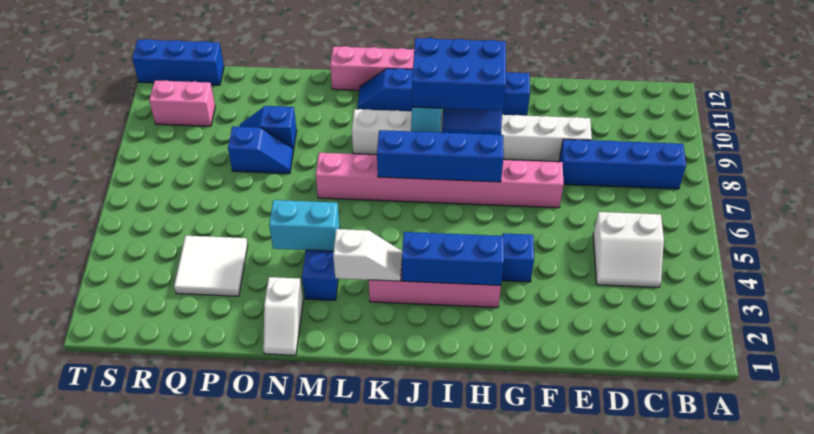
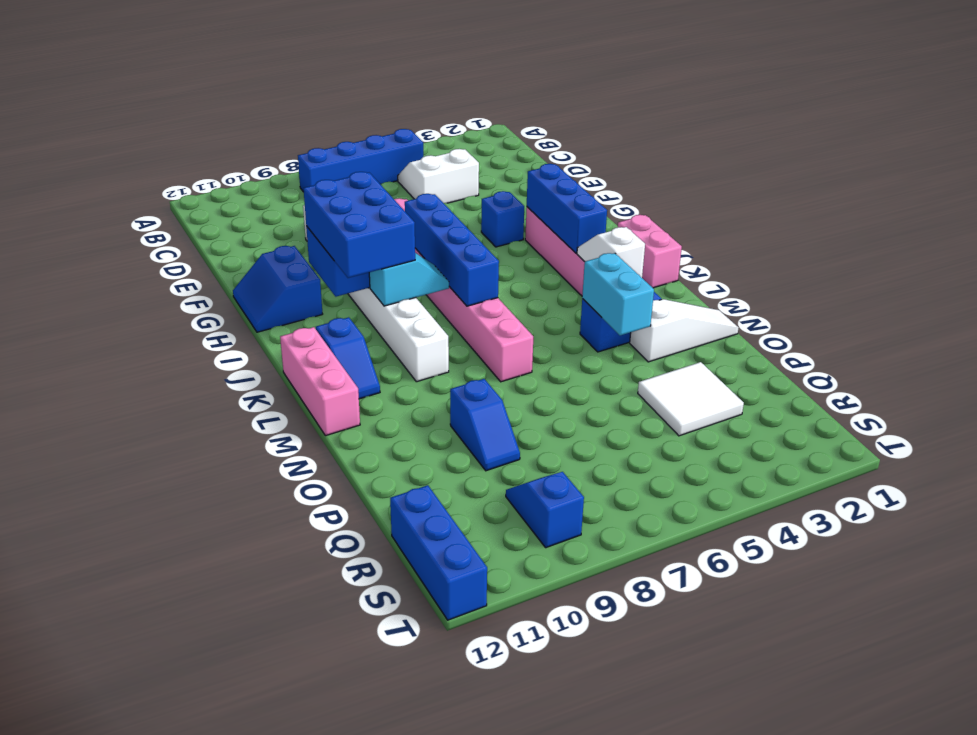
blue brick B8:E8 level 1 -> blue brick B5:B8 level 1
white slope C4:D5 level 1 top 5 -> white slope C4:D5 level 1 top D
white slope N1:N2 level 1 top 2 -> white slope N1:N3 level 1 top 3
blue slope O8:P8 level 1 top P -> blue slope R9:S9 level 1 top S
pink brick R10:S10 level 1 -> pink brick J1:K1 level 1

